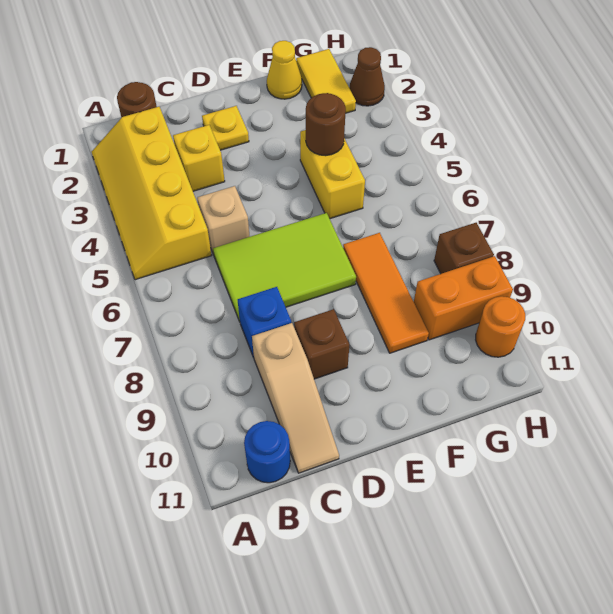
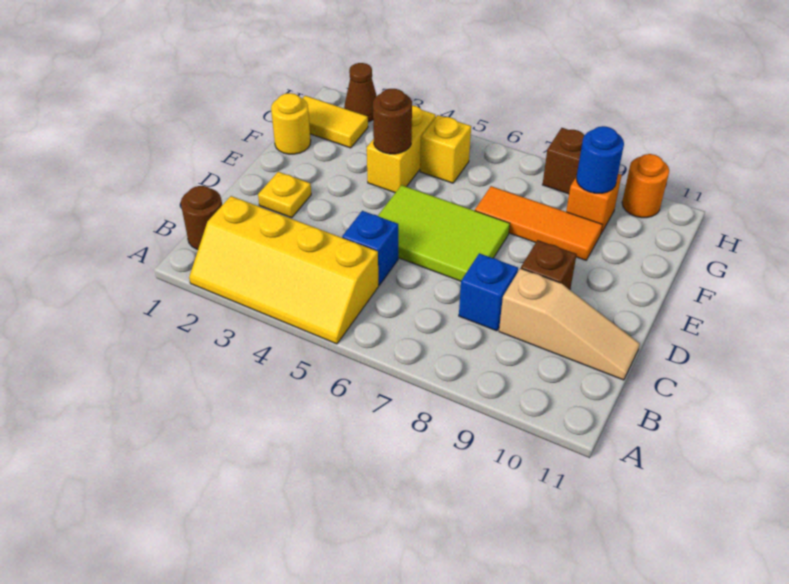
blue round brick B11 level 1 -> blue round brick G9 level 2
yellow brick C3 level 1 -> yellow brick G5 level 1
tan brick C5 level 1 -> blue brick C5 level 1
lime tile C6:E7 level 1 -> lime tile D5:E7 level 1
yellow cone F1 level 1 -> yellow round brick F1 level 1
yellow brick F4:F5 level 1 -> yellow brick F4:G4 level 1
orange brick G9:H9 level 1 -> orange brick G9 level 1

